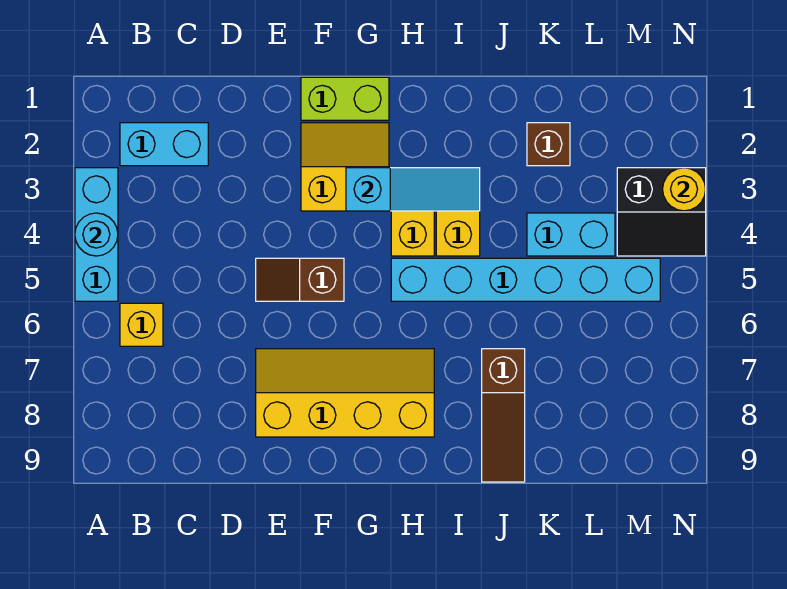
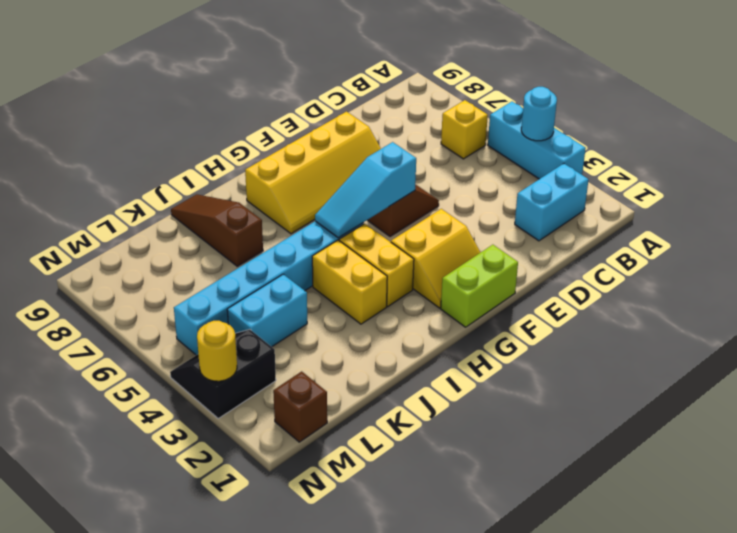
cyan slope G3:I3 level 2 top G -> cyan slope F5:H5 level 2 top F
brown brick K2 level 1 -> brown brick M1 level 1

